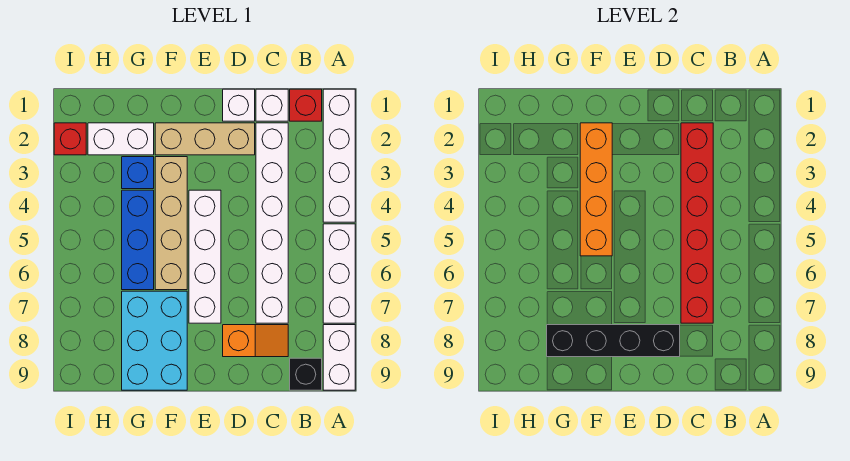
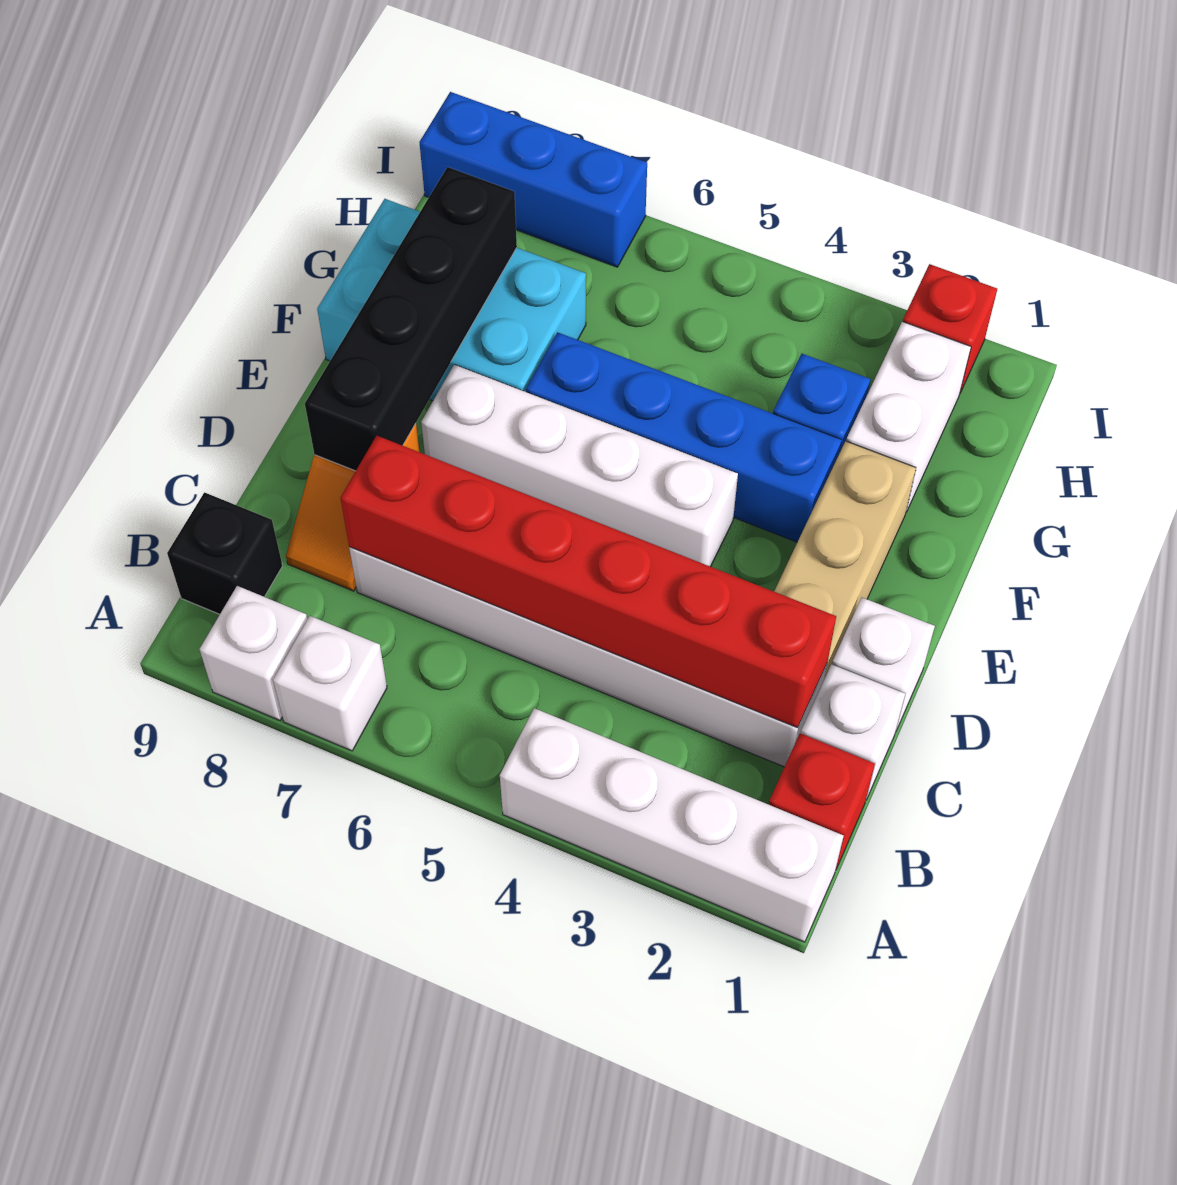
white brick A5:A7 level 1 -> white brick A7 level 1
white brick A8:A9 level 1 -> white brick A8 level 1
orange brick F2:F5 level 2 -> none
tan brick F3:F6 level 1 -> blue brick F3:F6 level 1
blue brick G4:G6 level 1 -> blue brick I7:I9 level 1

